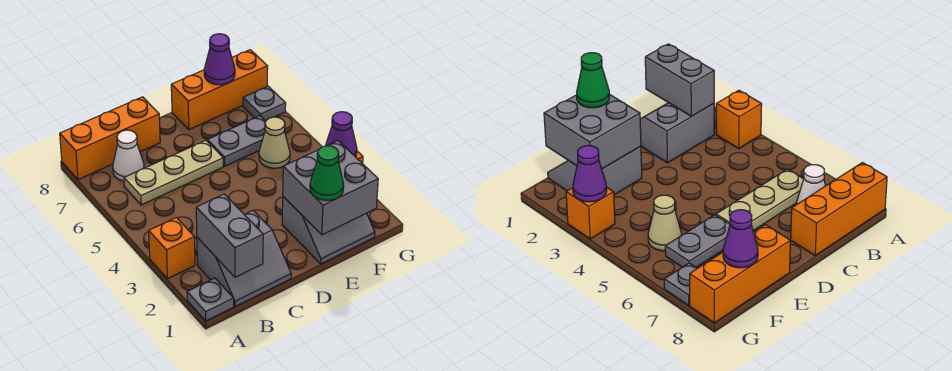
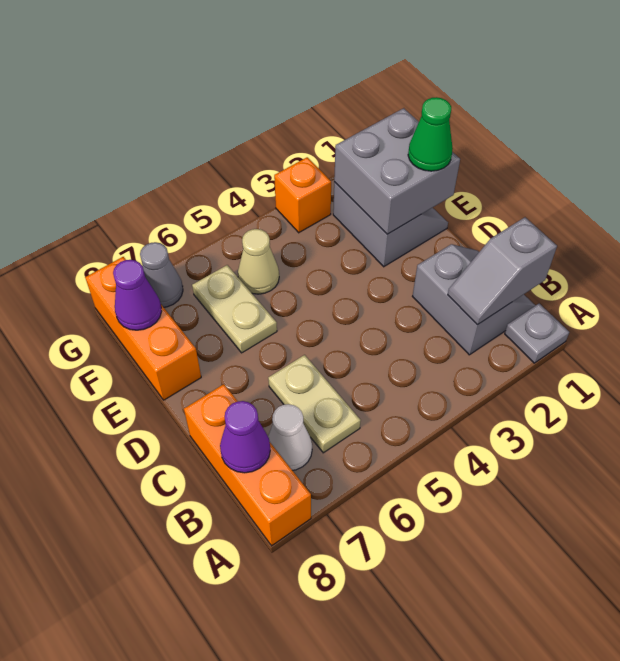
orange brick A3 level 1 -> none
grey brick B1:B2 level 2 -> grey slope B1:B2 level 2 top 1
tan plate B6:D6 level 1 -> tan plate B6:C6 level 1
grey plate E6:F6 level 1 -> tan plate E6:F6 level 1
purple cone G3 level 2 -> purple cone B8 level 2
grey plate G7 level 1 -> grey cone G7 level 1

